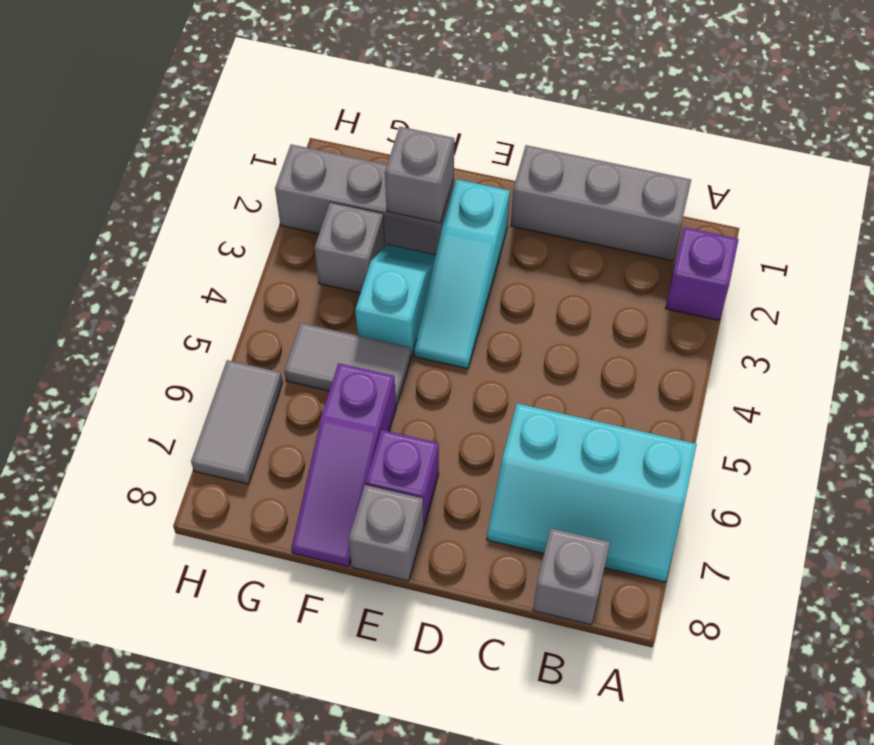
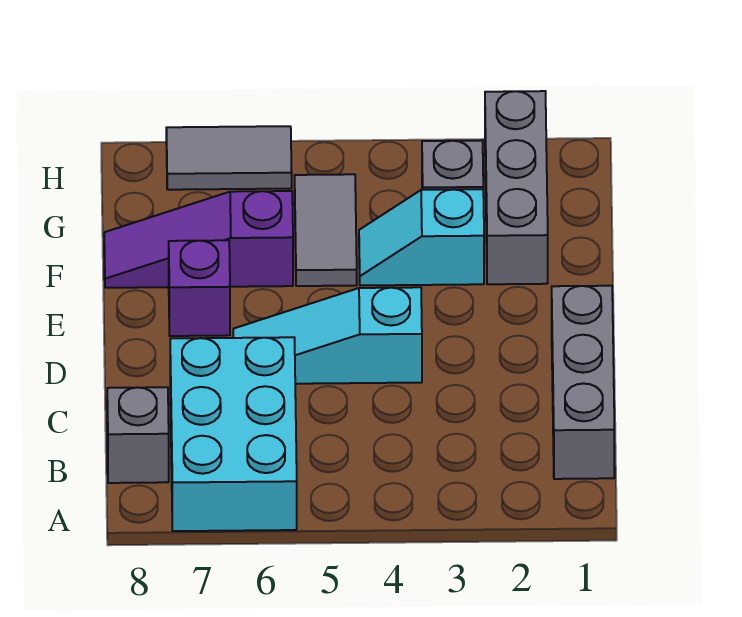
purple brick A2 level 1 -> none
cyan slope A6:C7 level 1 top 6 -> cyan brick A6:C7 level 1
cyan slope E2:E4 level 1 top 2 -> cyan slope D4:D6 level 1 top 4
grey brick E8 level 1 -> none
grey brick F2 level 2 -> none
cyan slope F3:F4 level 1 top 4 -> cyan slope F3:F4 level 1 top 3

